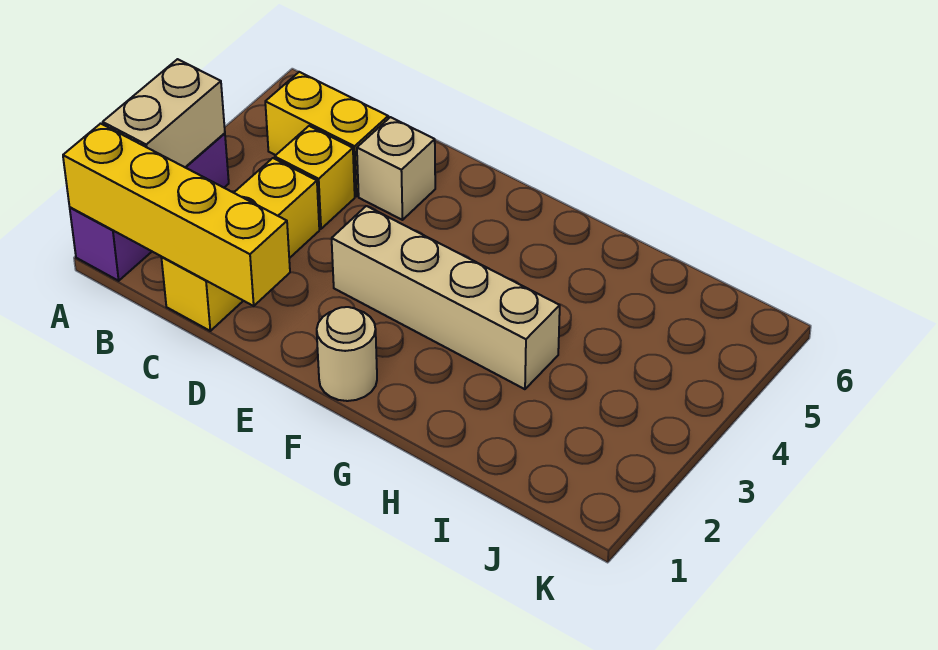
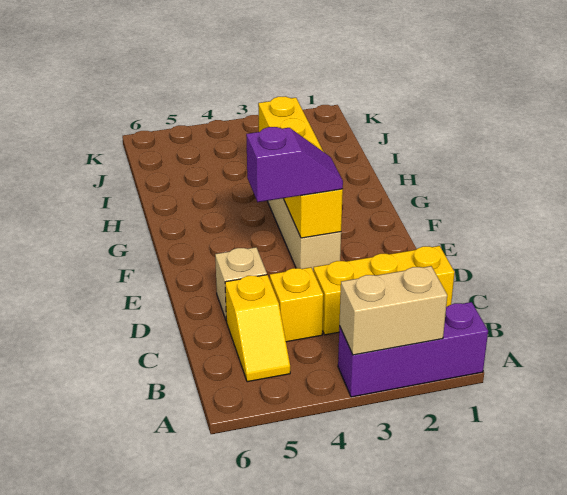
yellow brick A1:D1 level 2 -> yellow brick E3:H3 level 2
yellow brick B5:C5 level 1 -> yellow slope B5:C5 level 1 top C
none -> purple slope E3:E4 level 3 top 4
tan round brick F1 level 1 -> none

